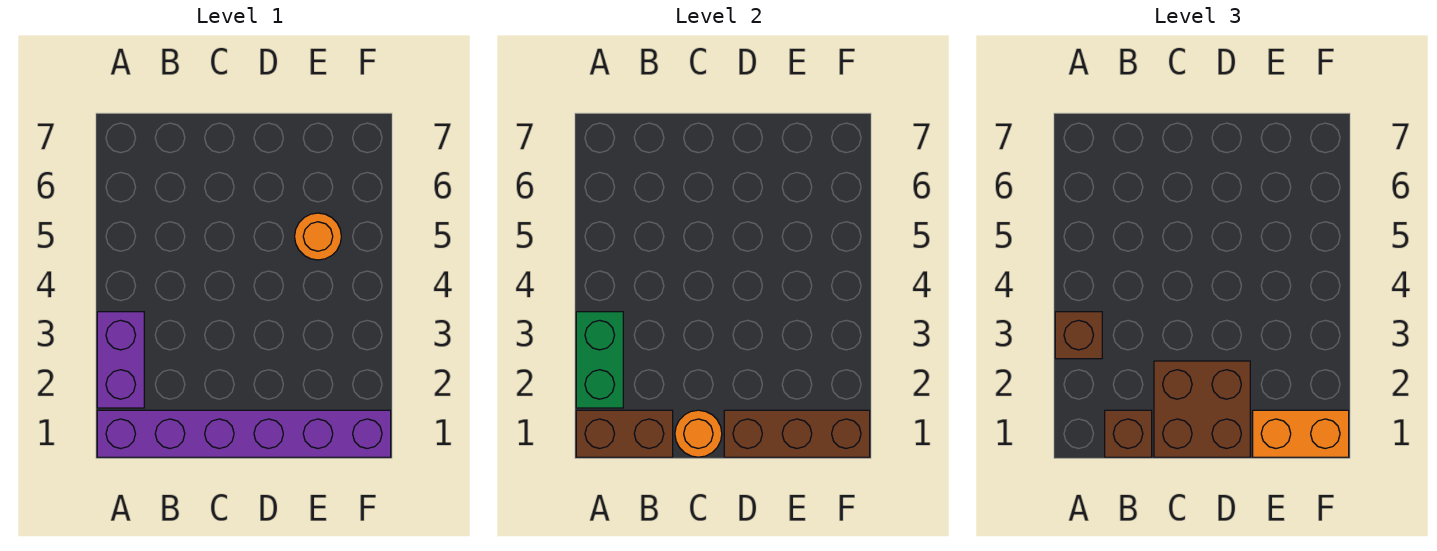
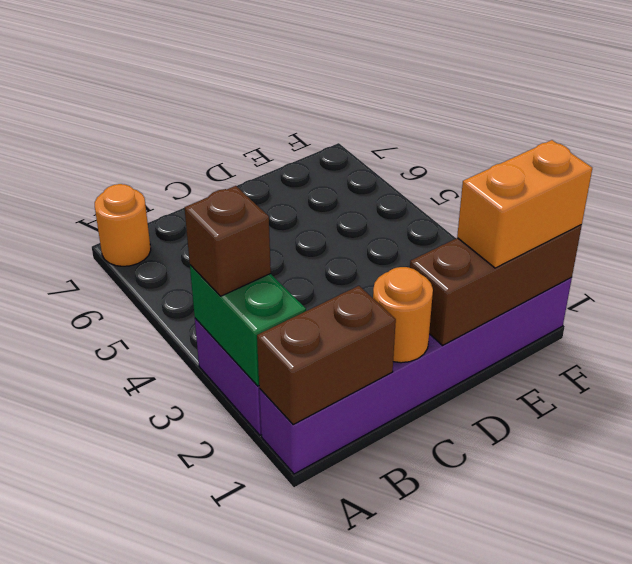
brown brick B1 level 3 -> none
brown brick C1:D2 level 3 -> none
orange round brick E5 level 1 -> orange round brick A7 level 1

